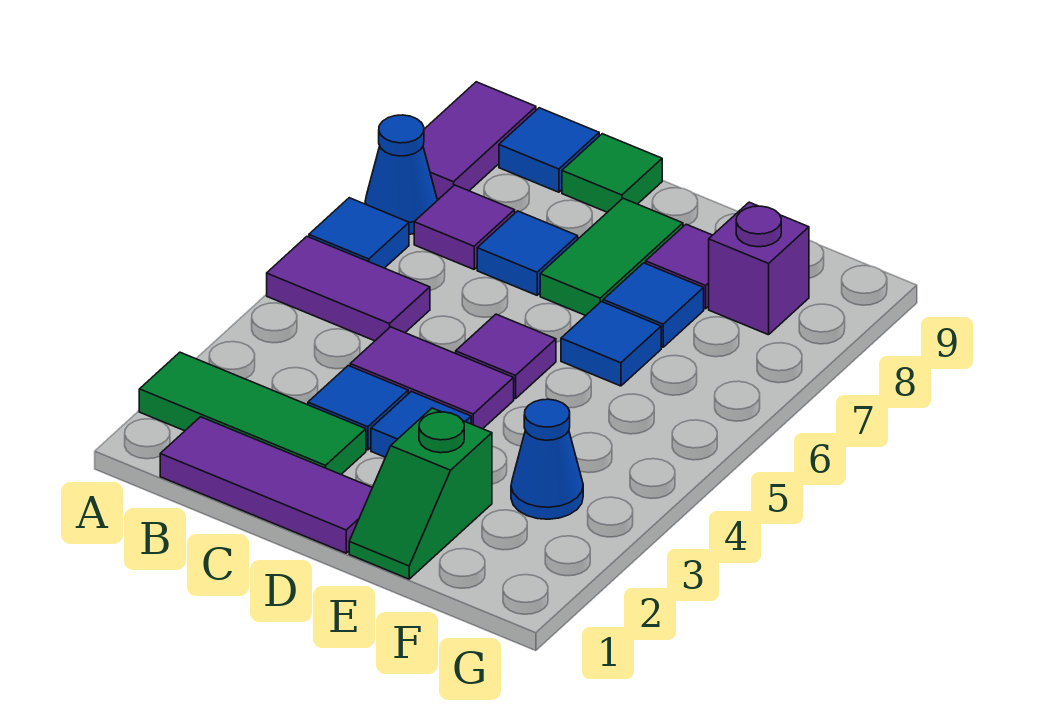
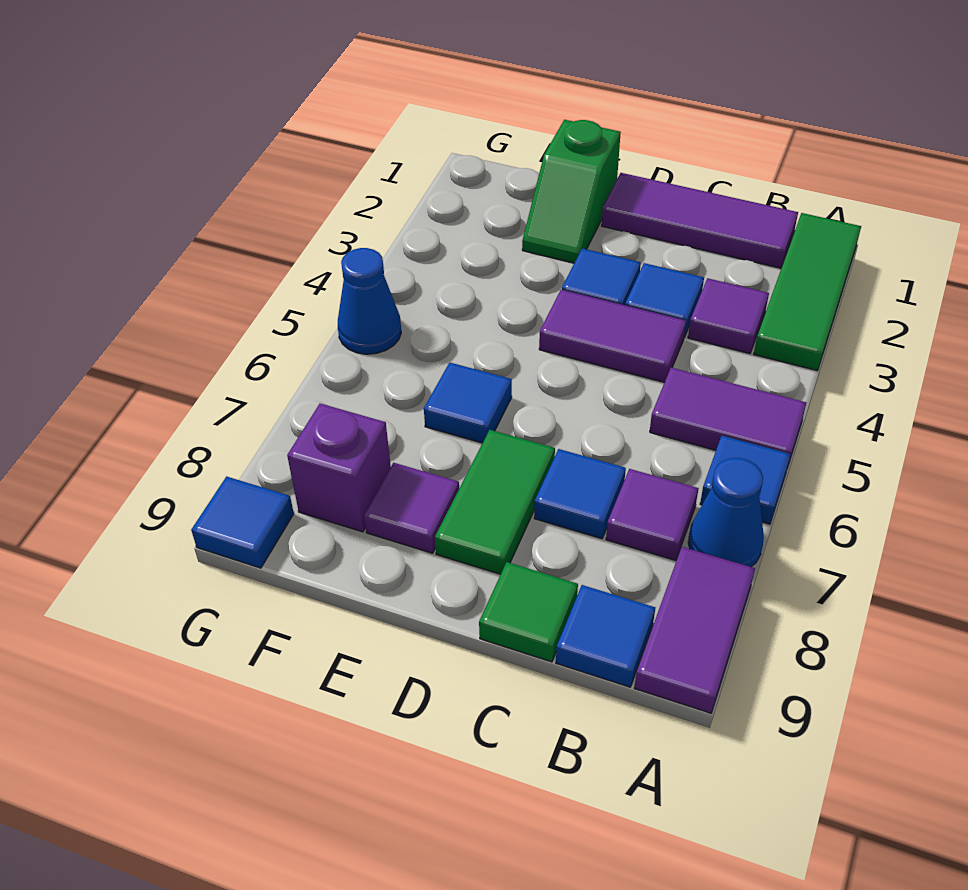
green tile A2:C2 level 1 -> green tile A1:A3 level 1
purple tile D5 level 1 -> purple tile B3 level 1
green slope E1:E2 level 1 top 2 -> green slope E1:E2 level 1 top 1
blue tile E7 level 1 -> blue tile G9 level 1
blue cone F3 level 1 -> blue cone G5 level 1

